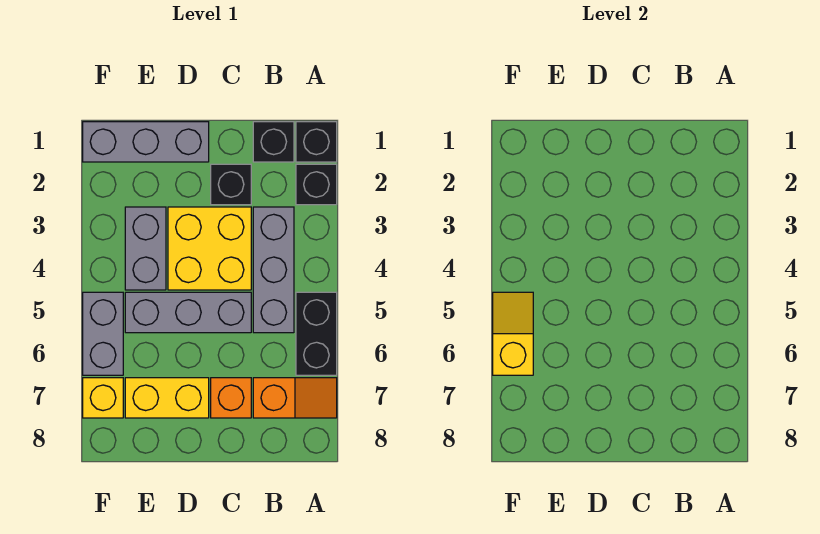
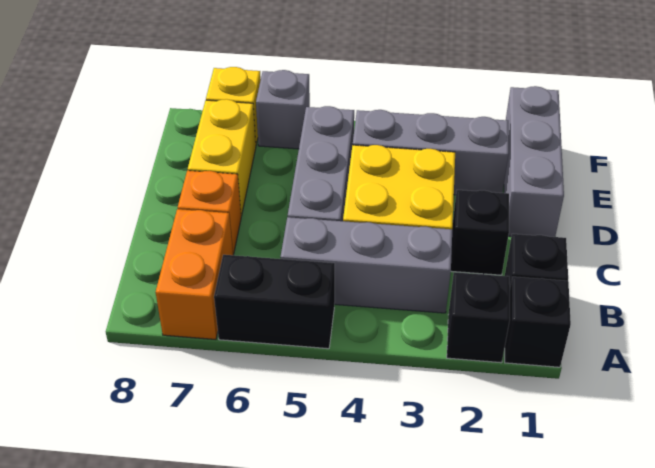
orange slope A7:B7 level 1 top B -> orange brick A7:B7 level 1
grey brick E3:E4 level 1 -> grey brick E2:E4 level 1
grey brick F5:F6 level 1 -> grey brick F6 level 1
yellow slope F5:F6 level 2 top 6 -> none

